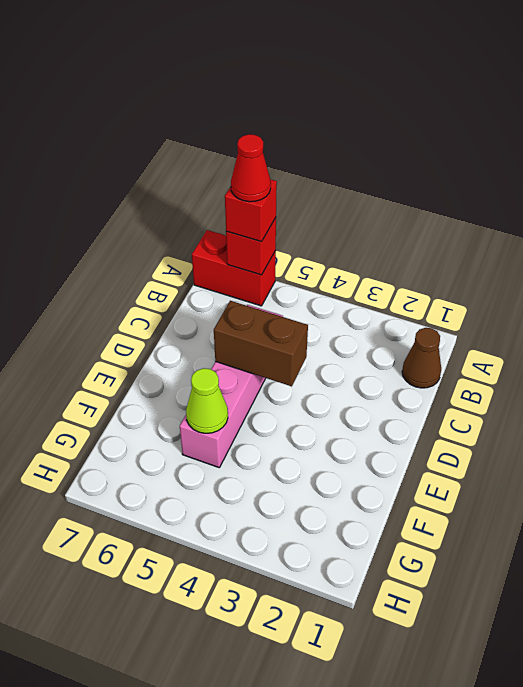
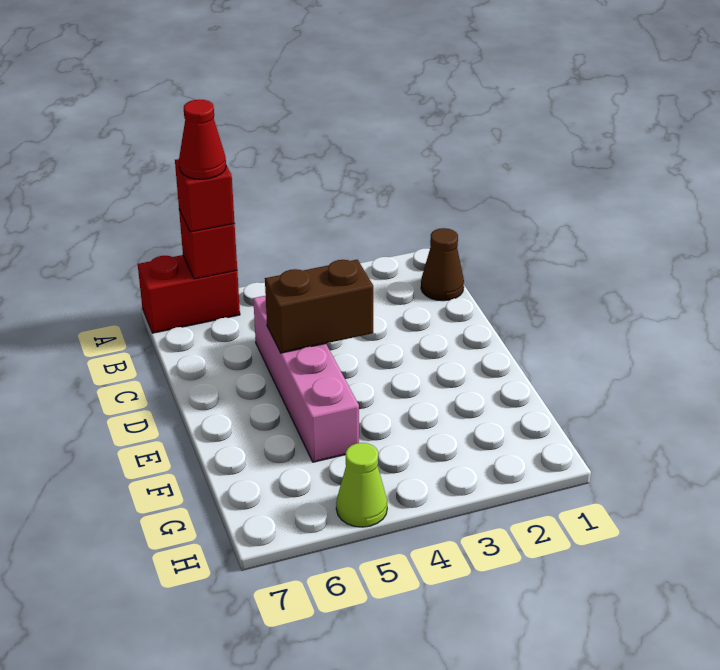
lime cone F5 level 2 -> lime cone H5 level 1

